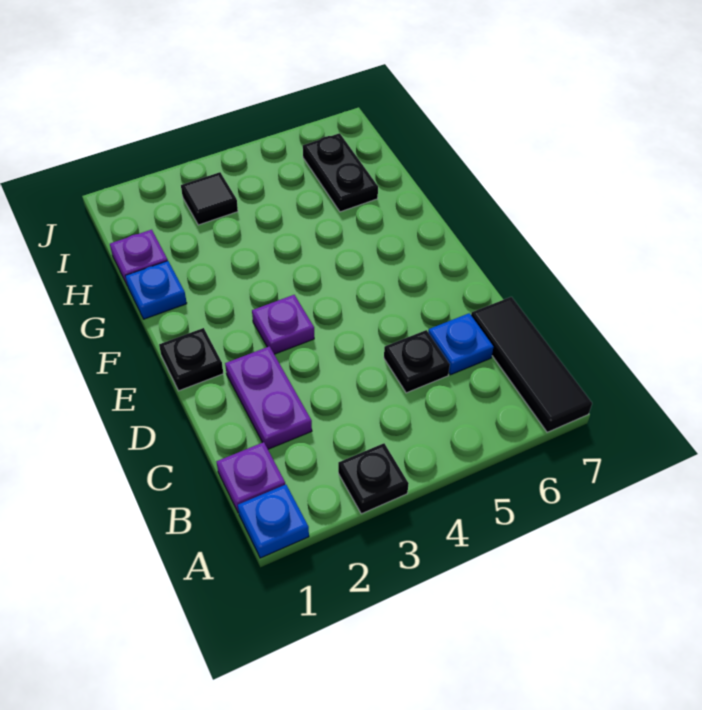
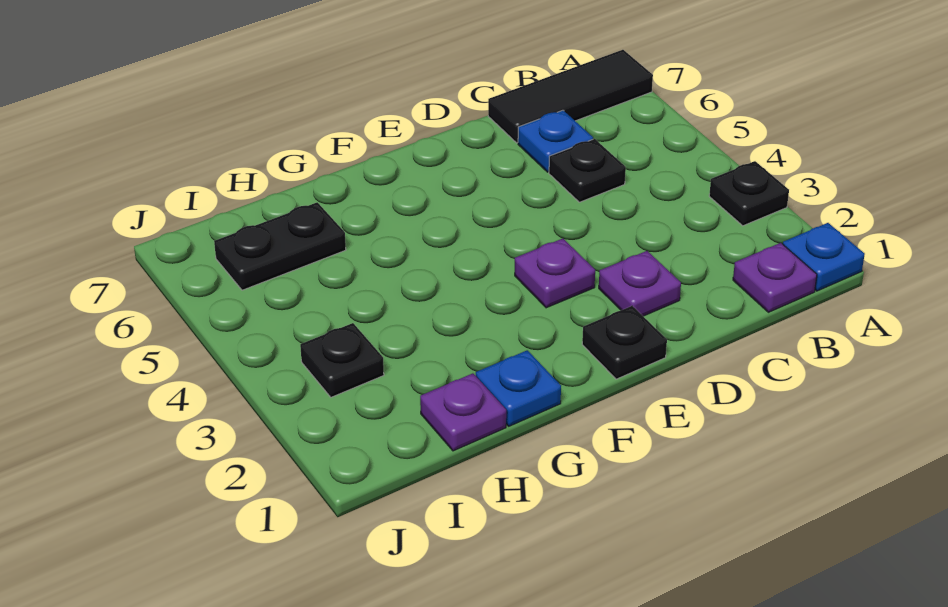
purple plate C2:D2 level 1 -> purple plate D2 level 1
black tile I3 level 1 -> black plate I3 level 1

